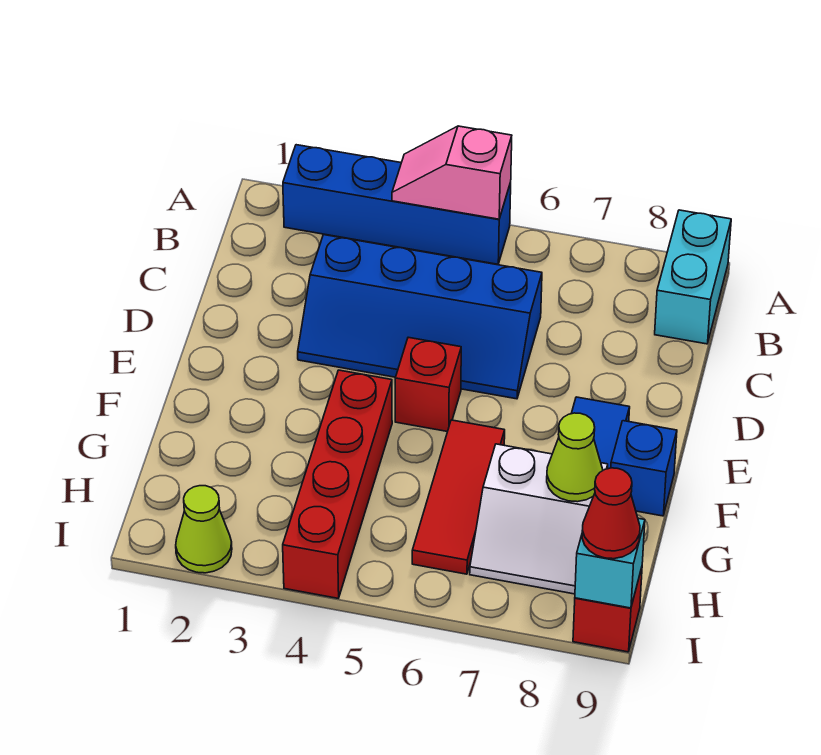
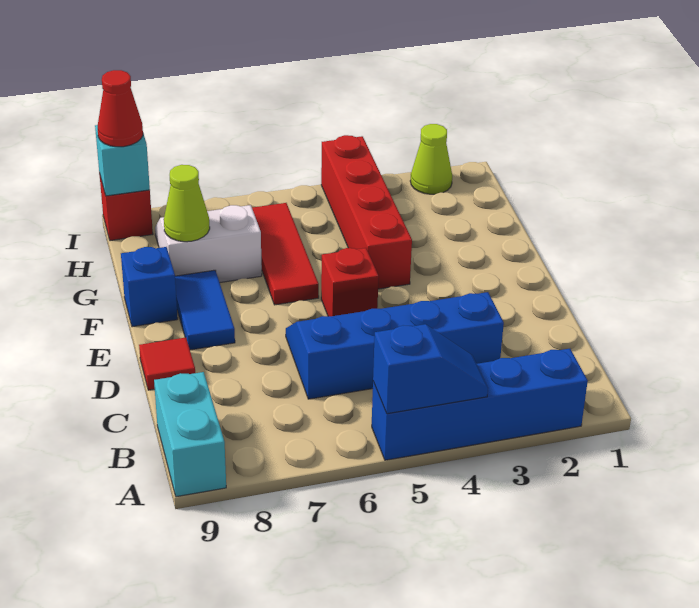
pink slope A4:A5 level 2 top 5 -> blue slope A4:A5 level 2 top 5
none -> red tile D9 level 1

